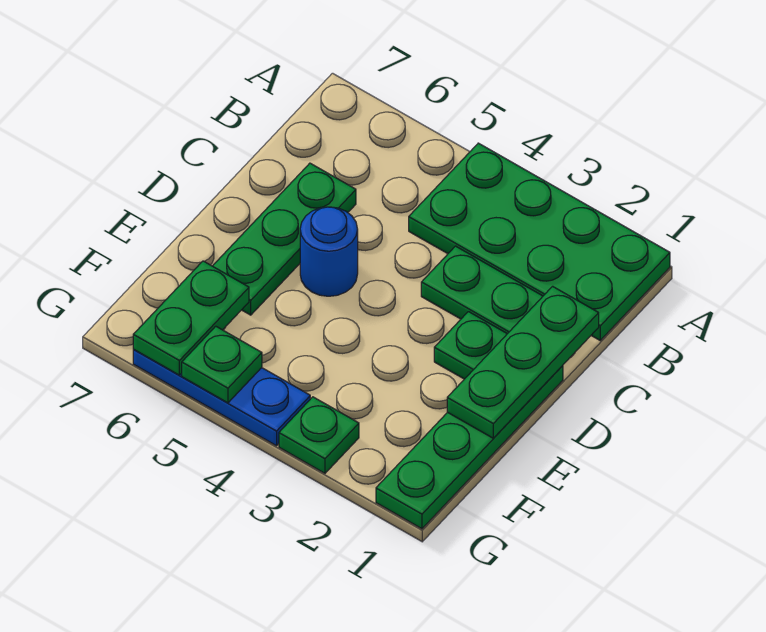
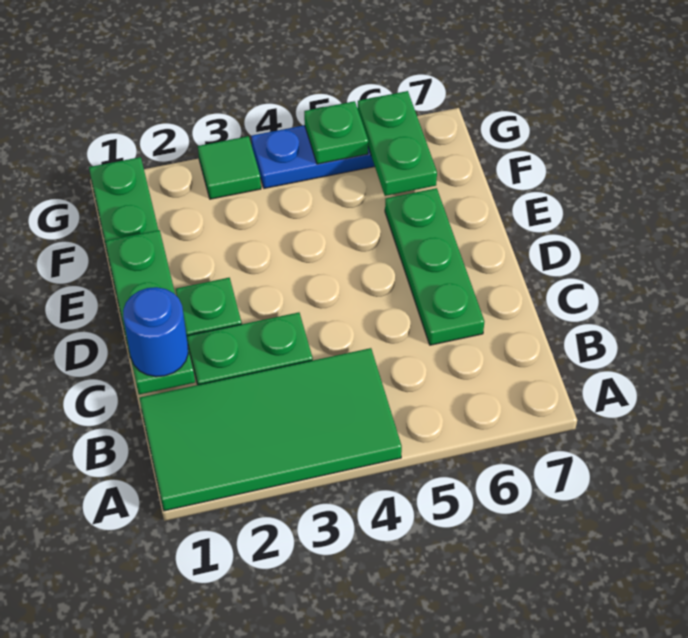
green plate A1:B4 level 1 -> green tile A1:B4 level 1
blue round brick D5 level 1 -> blue round brick C1 level 3
green plate G3 level 1 -> green tile G3 level 1

